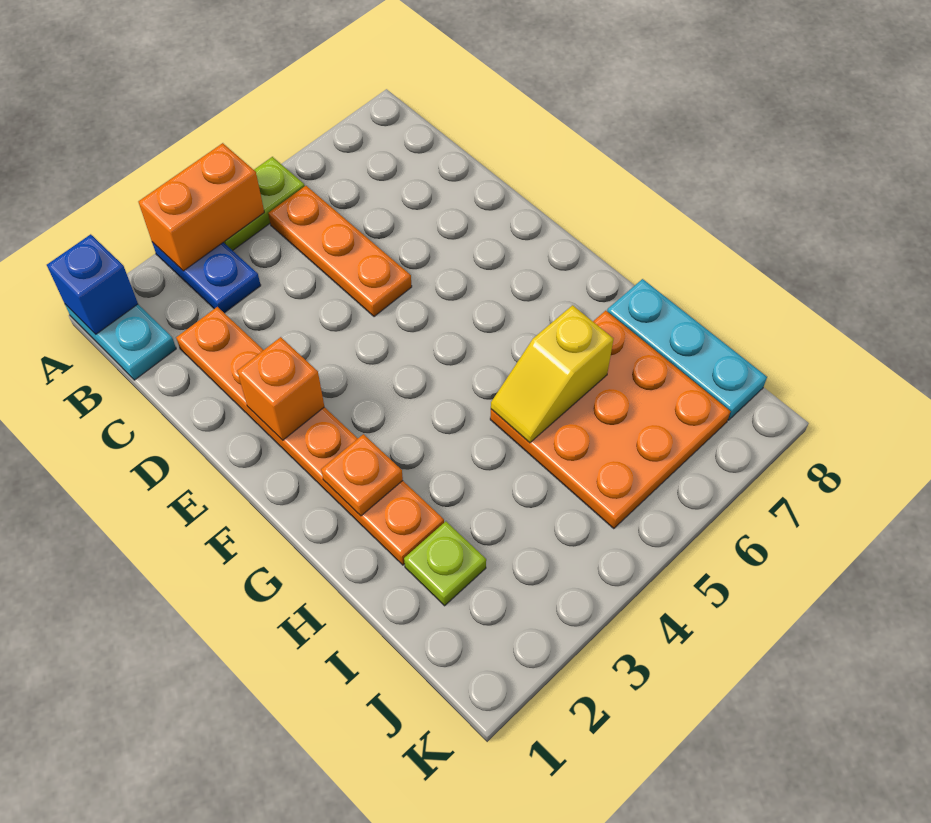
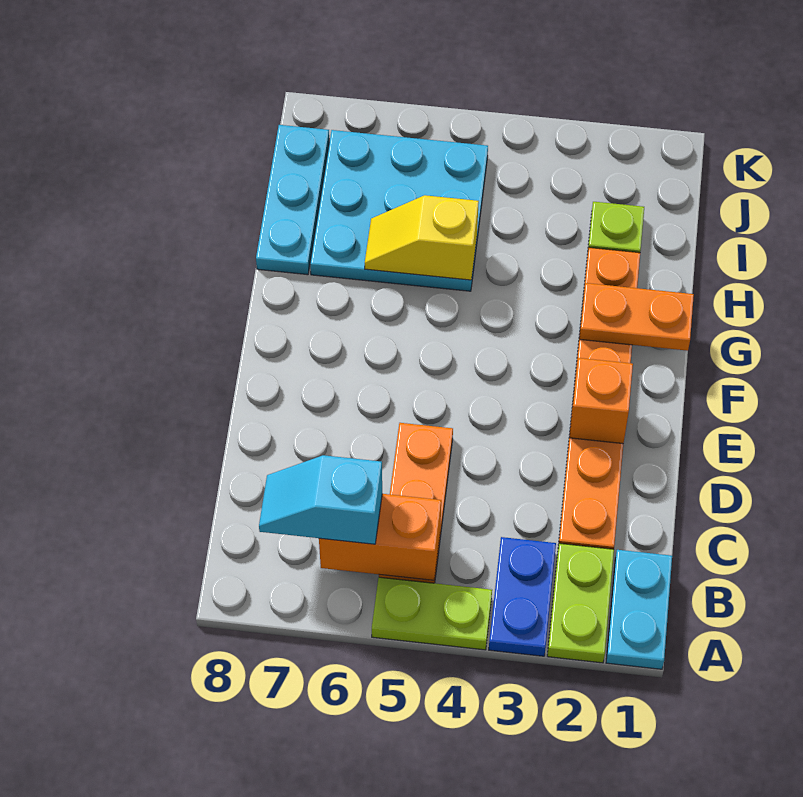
blue brick A1 level 2 -> none
none -> lime plate A2:B2 level 1
orange brick A3:A4 level 2 -> orange brick B5:B6 level 2
none -> cyan slope B6:B7 level 3 top 6
orange plate G2 level 2 -> orange plate G1:G2 level 2
orange plate H5:J7 level 1 -> cyan plate H5:J7 level 1
yellow slope H5:H6 level 2 top 6 -> yellow slope H5:H6 level 2 top 5

